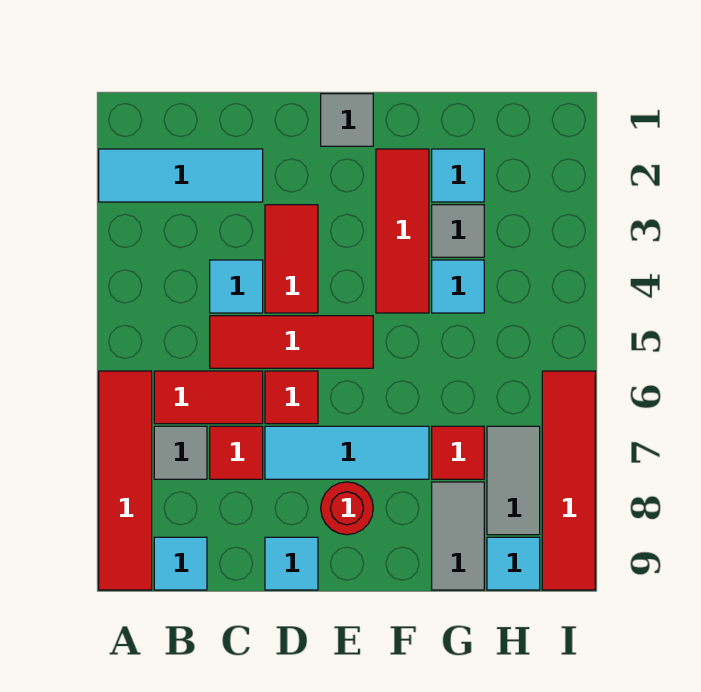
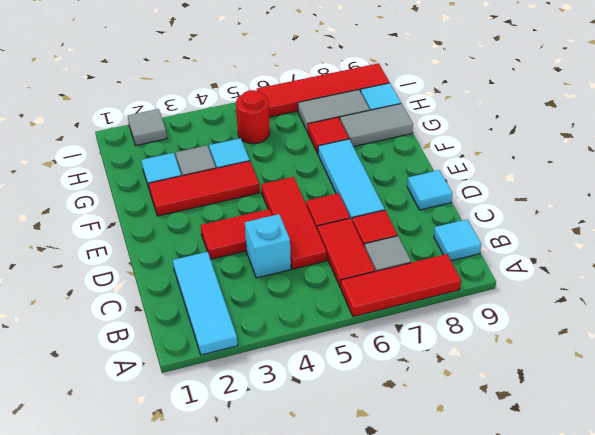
red tile A6:A9 level 1 -> red tile A6:A8 level 1
cyan tile C4 level 1 -> cyan brick C4 level 1
grey tile E1 level 1 -> grey tile I2 level 1
red round brick E8 level 1 -> red round brick H5 level 1

